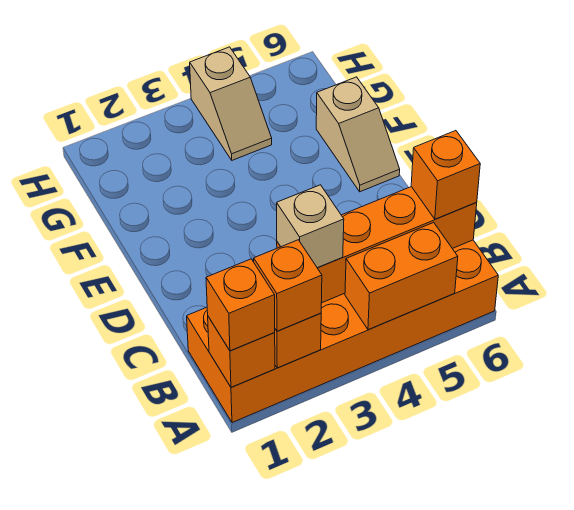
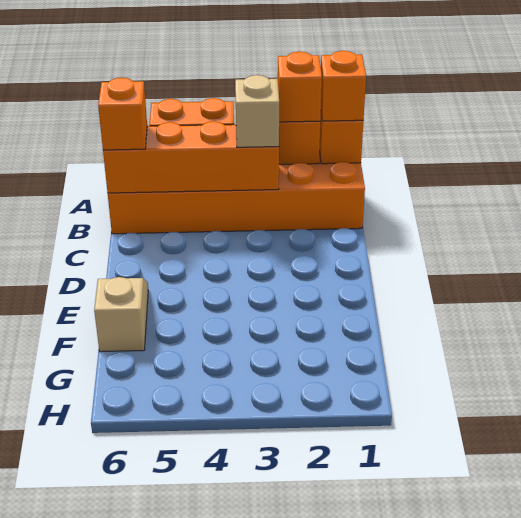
tan slope G4:H4 level 1 top H -> none

